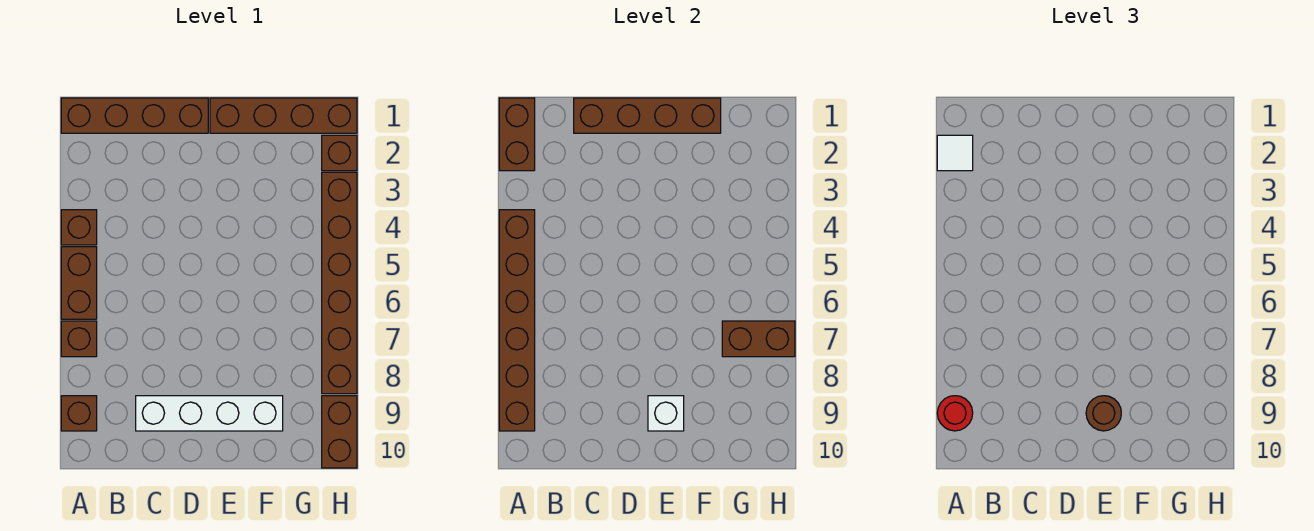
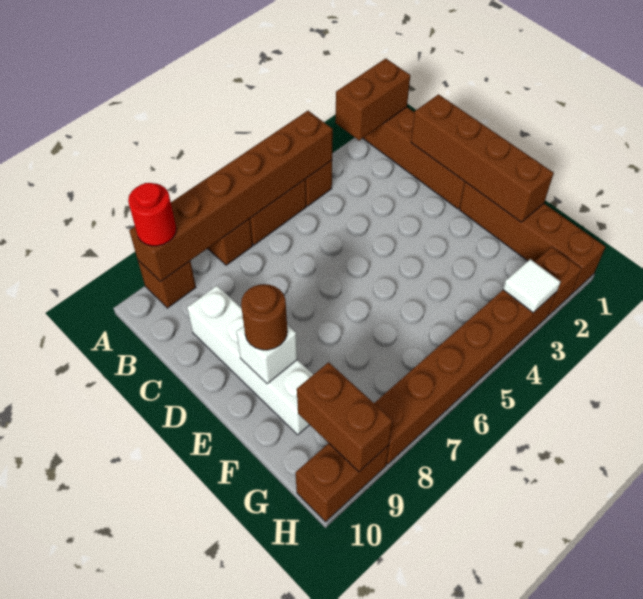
white tile A2 level 3 -> white tile H3 level 2
brown brick G7:H7 level 2 -> brown brick G9:H9 level 2

